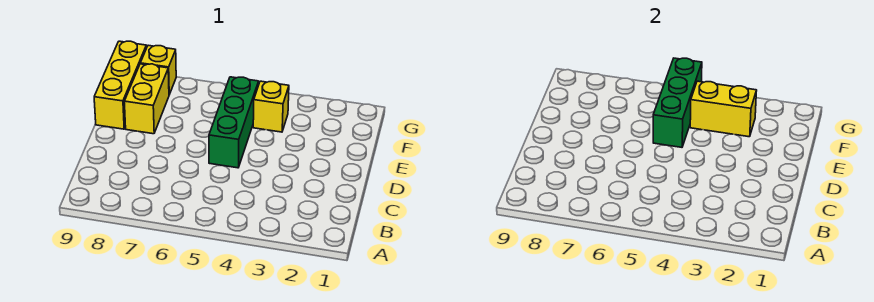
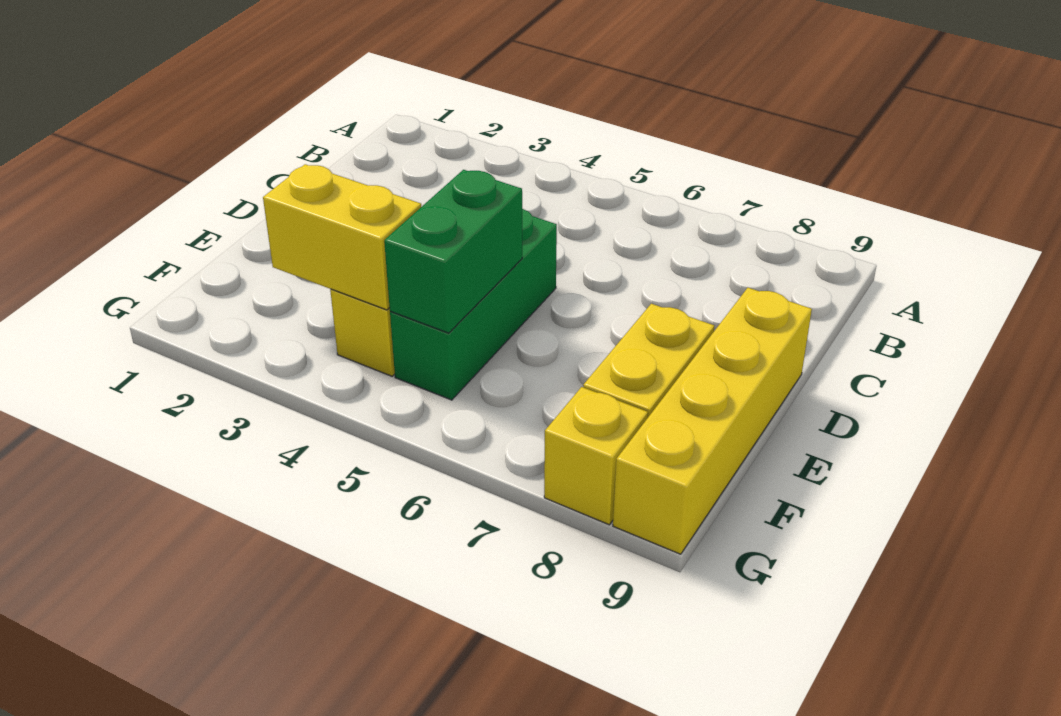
green brick E5:G5 level 2 -> green brick E5:F5 level 2
yellow brick E9:G9 level 1 -> yellow brick D9:G9 level 1

